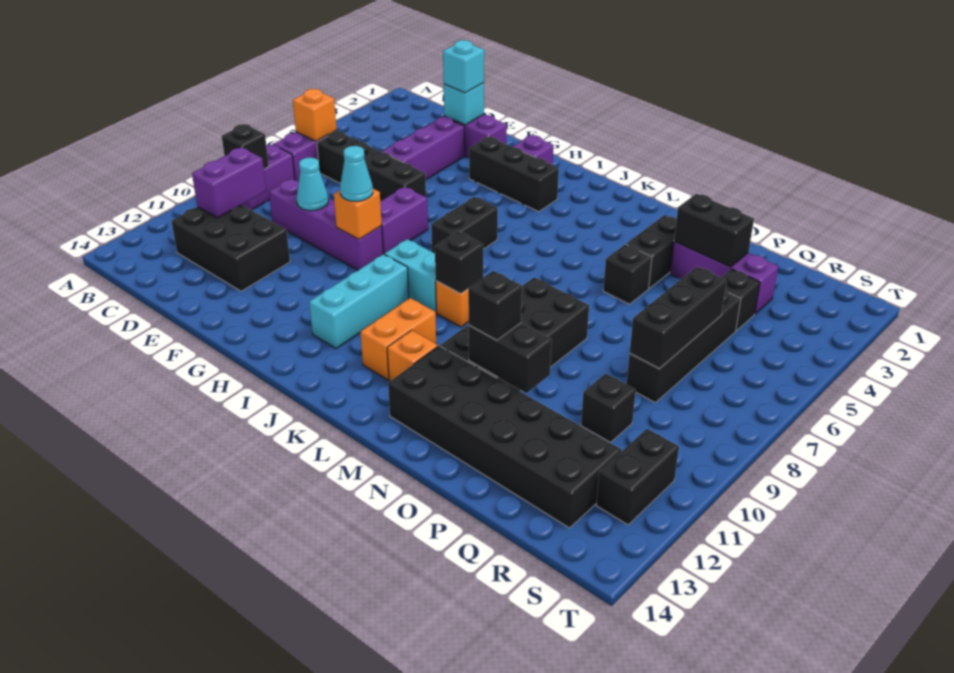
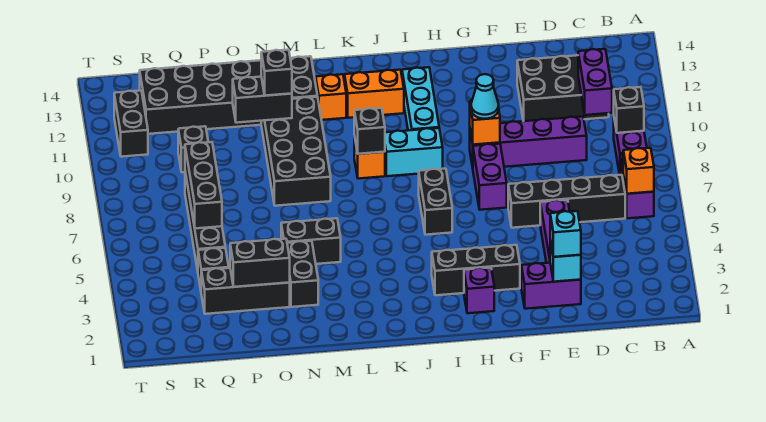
cyan cone E9 level 2 -> none
orange brick K11:K12 level 1 -> orange brick J12:K12 level 1
black brick N5 level 1 -> black brick M5:N5 level 1
purple brick O3:Q3 level 1 -> black brick O3:Q3 level 1

